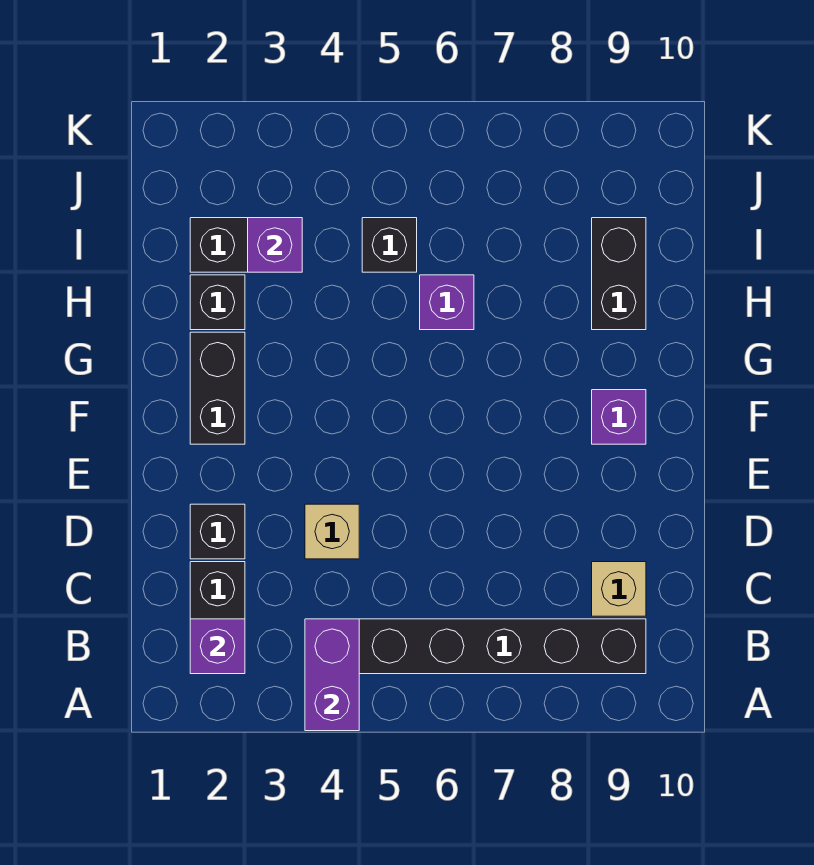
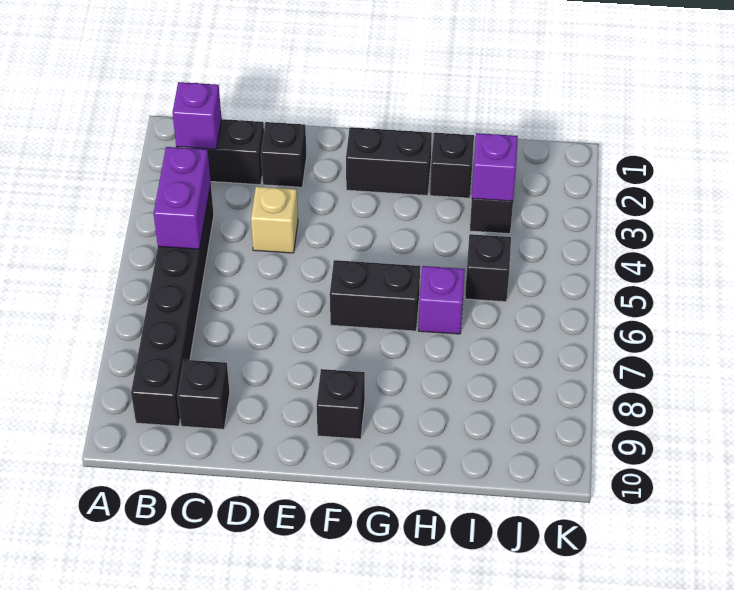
purple brick A4:B4 level 2 -> purple brick B4:B5 level 2
tan brick C9 level 1 -> black brick C9 level 1
purple brick F9 level 1 -> black brick F9 level 1
black brick H9:I9 level 1 -> black brick F6:G6 level 1

